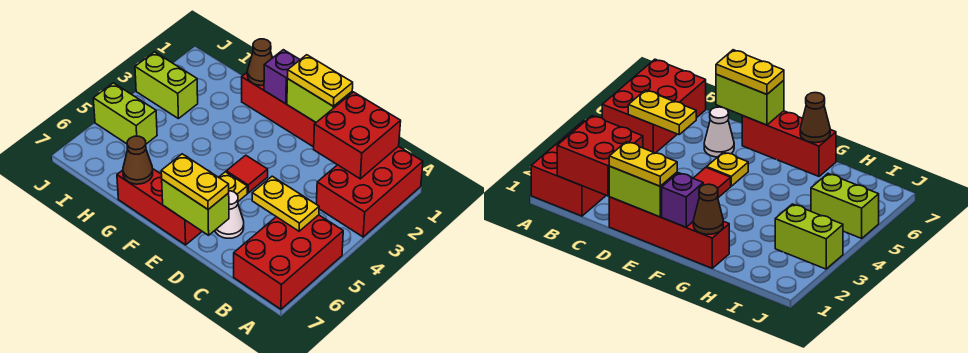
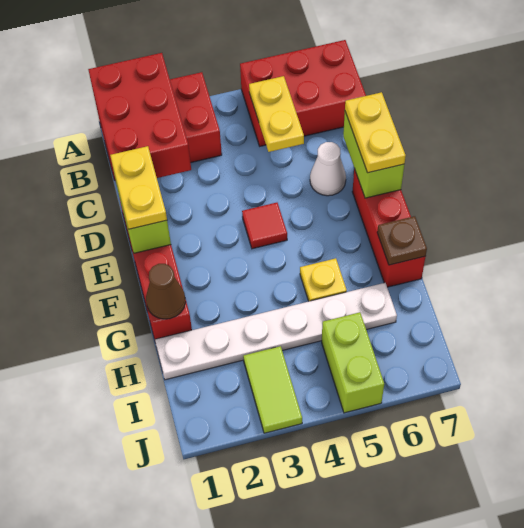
red brick B1:C2 level 2 -> red brick A1:C2 level 2
yellow plate E5 level 1 -> yellow plate G5 level 1
purple brick F1 level 2 -> none
brown cone G7 level 2 -> brown plate G7 level 2
none -> white plate H1:H6 level 1
lime brick I3:J3 level 1 -> lime tile I3:J3 level 1

